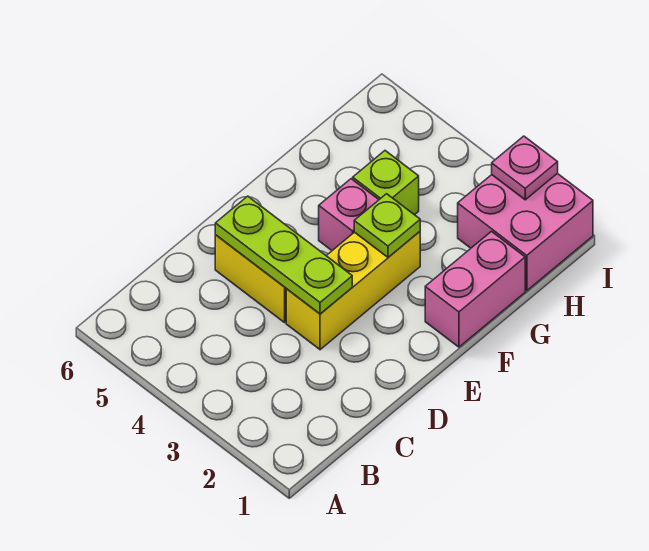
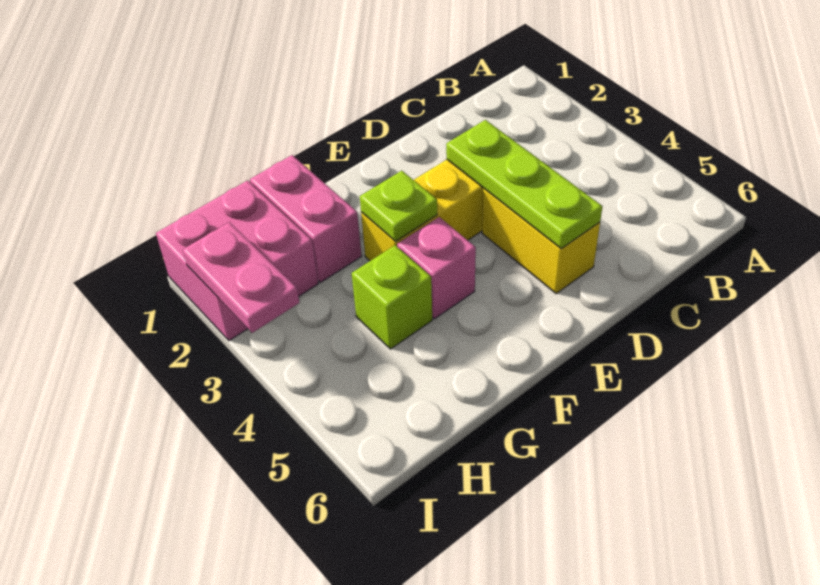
pink brick F1:G1 level 1 -> pink brick G1:G2 level 1
pink plate I2 level 2 -> pink plate I2:I3 level 2

